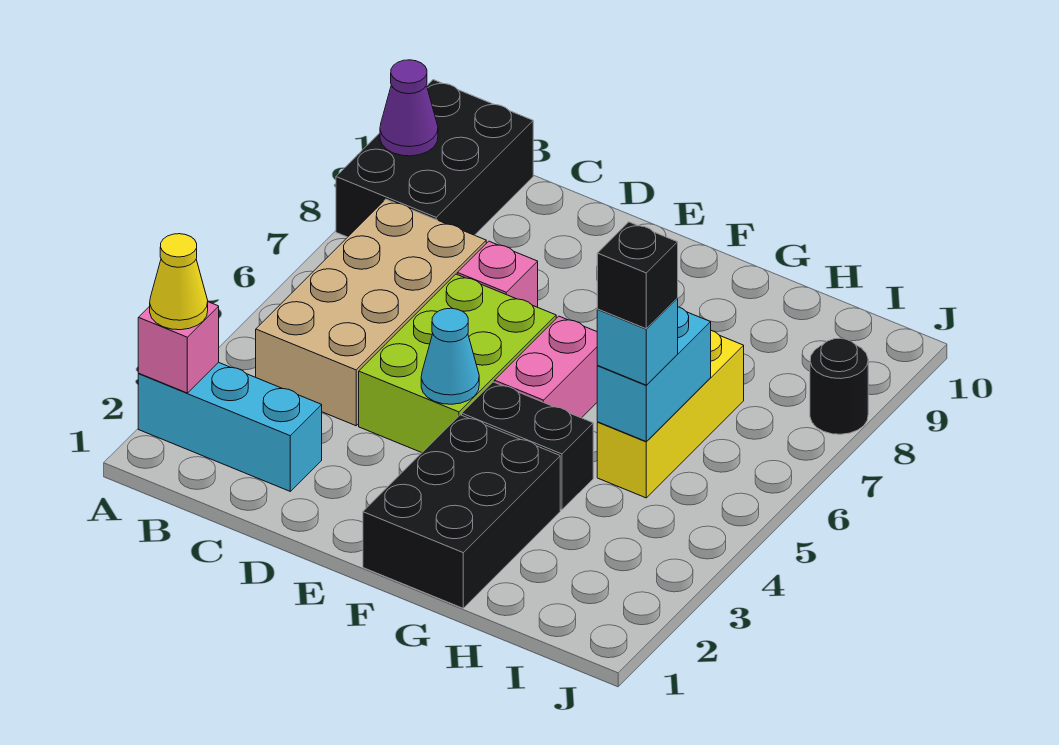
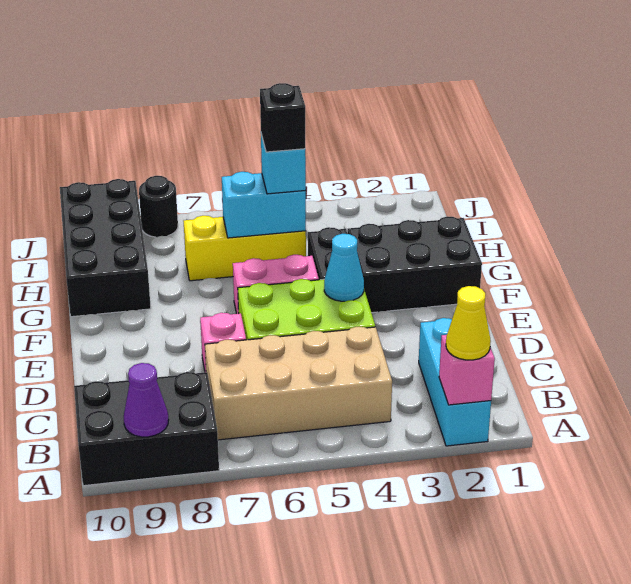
none -> black brick G9:J10 level 1

